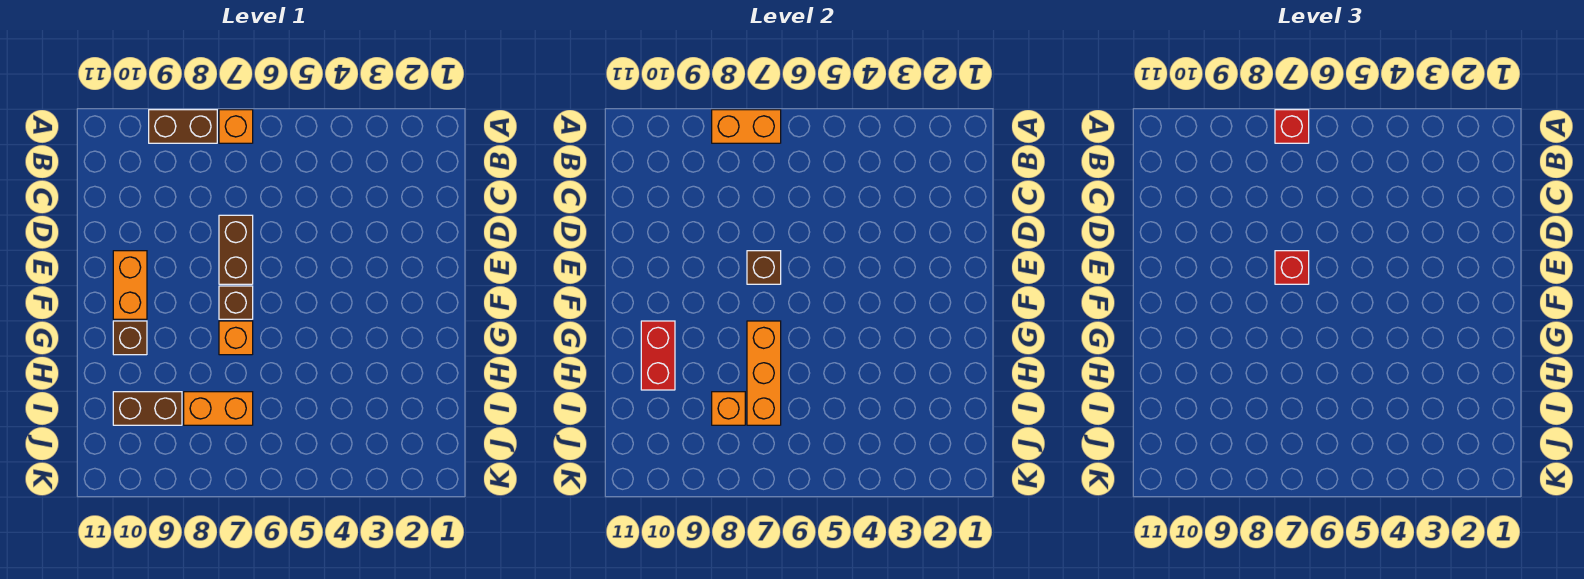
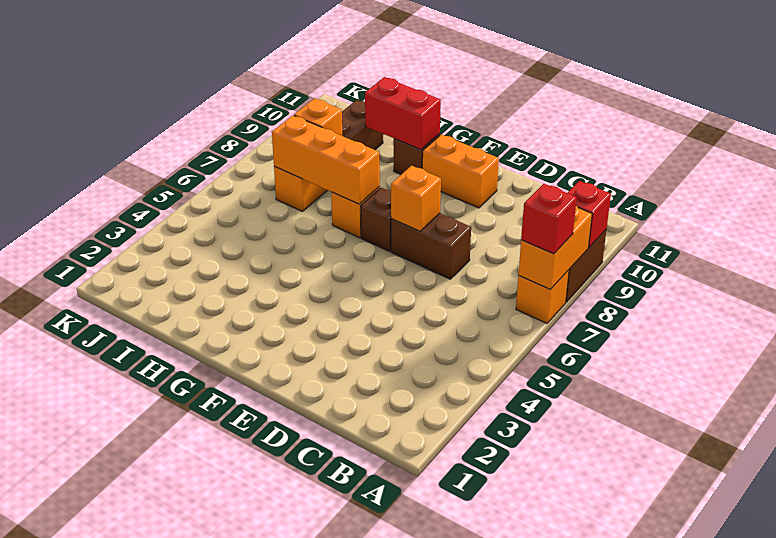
brown brick E7 level 2 -> orange brick E7 level 2
red brick E7 level 3 -> red brick A9 level 2

